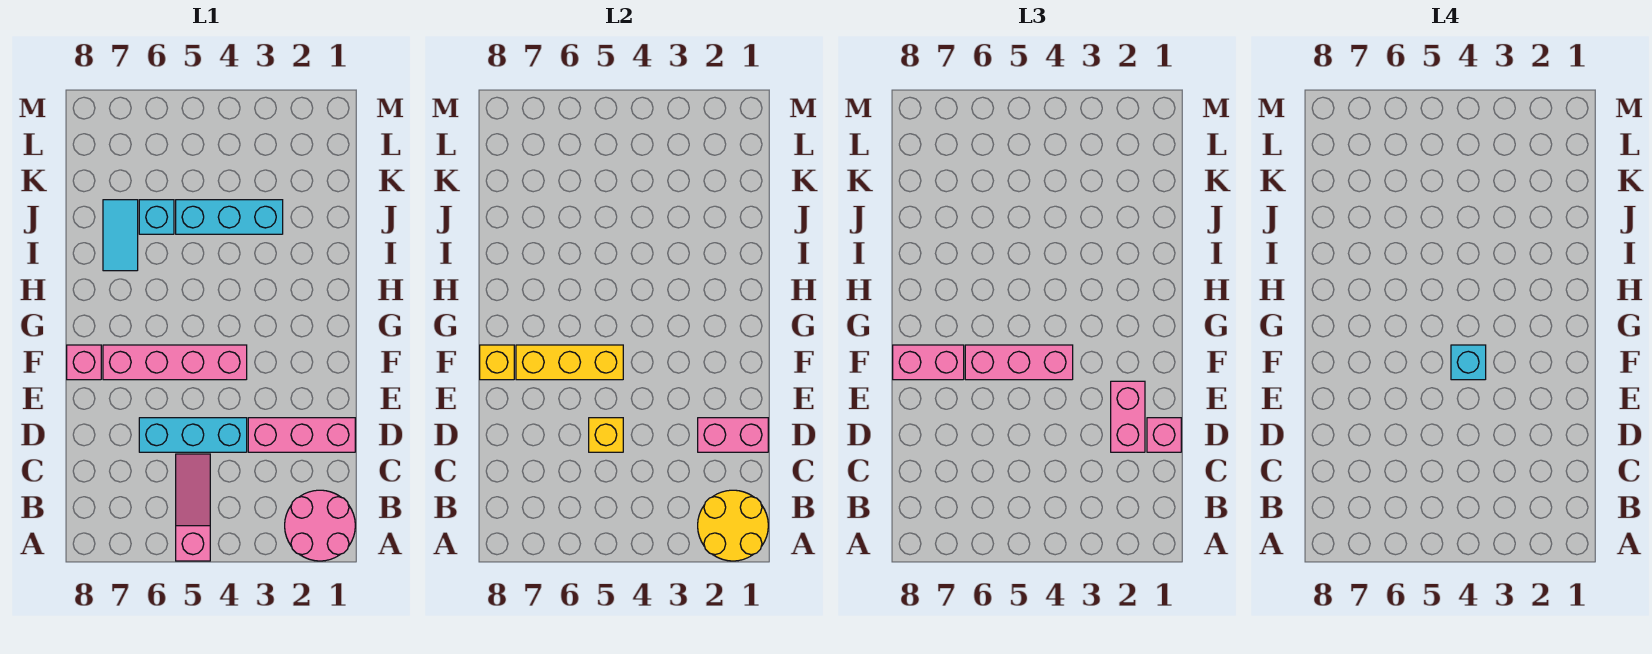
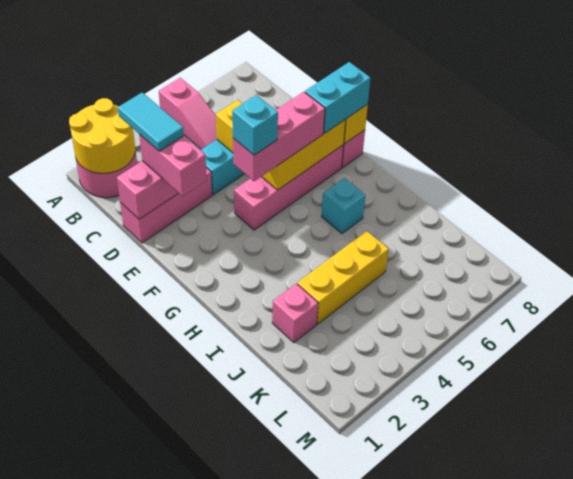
pink brick D1 level 3 -> pink brick J2 level 1
pink brick F7:F8 level 3 -> cyan brick F7:F8 level 3
cyan tile I7:J7 level 1 -> cyan tile C2:D2 level 4
cyan brick J3:J5 level 1 -> yellow brick J3:J5 level 1
cyan brick J6 level 1 -> cyan brick H6 level 1

